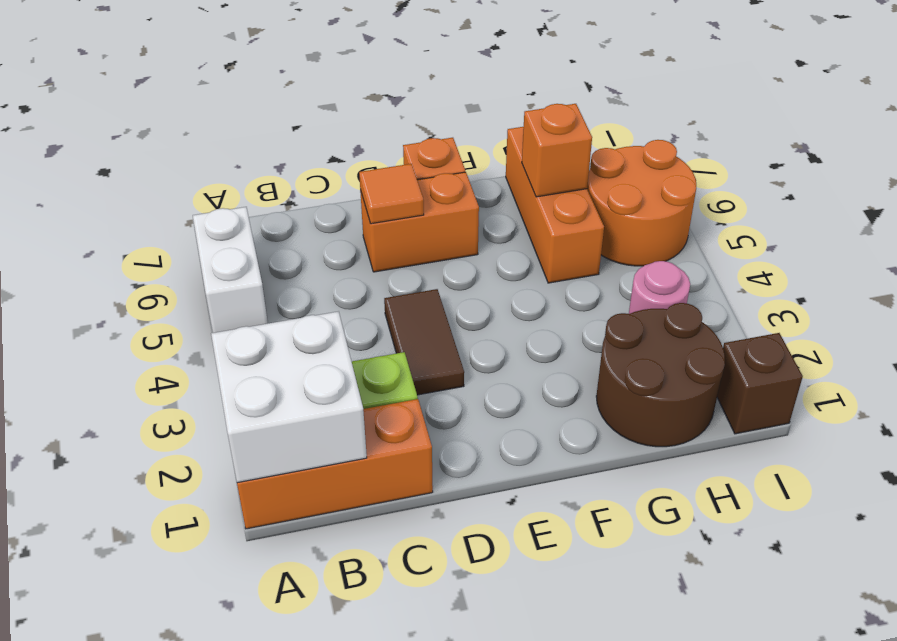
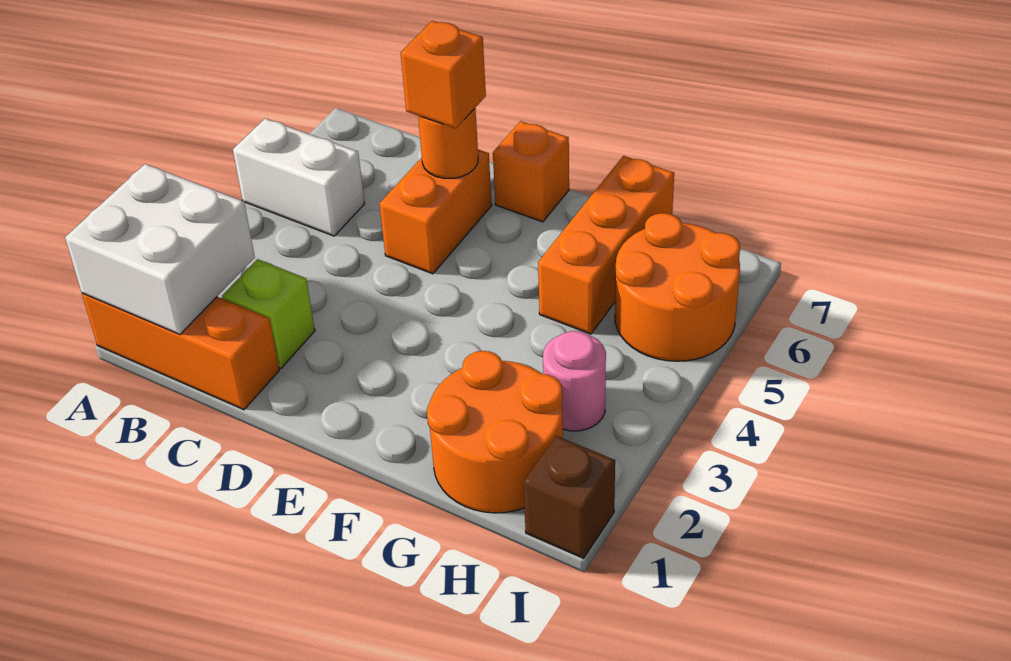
white brick A5:A6 level 1 -> white brick A5:B5 level 1
brown tile D3:D4 level 1 -> none
orange brick D6:E6 level 1 -> orange brick D5:D6 level 1
orange tile D6 level 2 -> orange round brick D6 level 2
brown round brick G1:H2 level 1 -> orange round brick G1:H2 level 1
orange brick G6 level 2 -> orange brick D6 level 3

